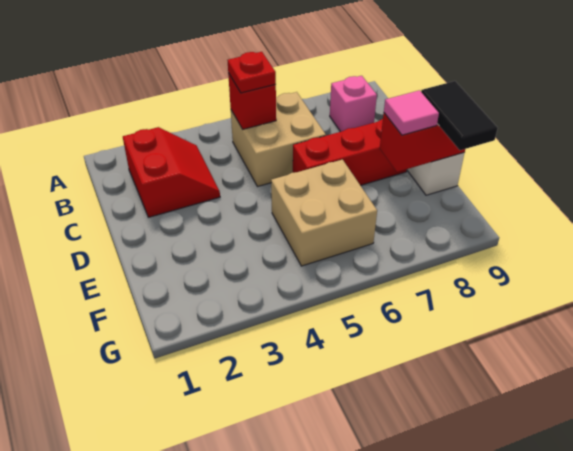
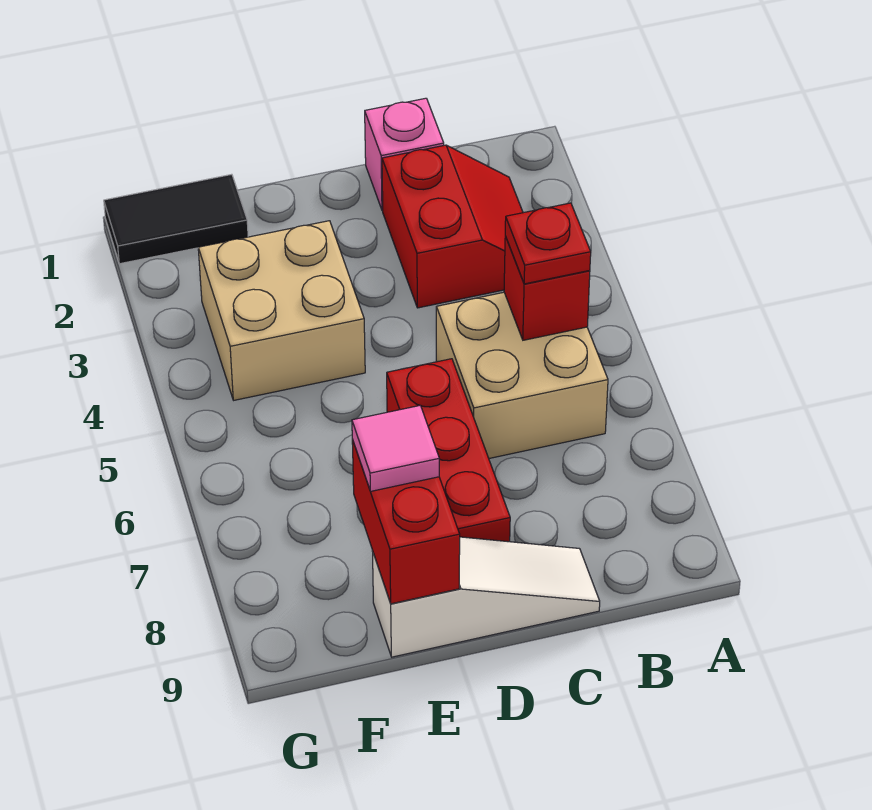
red slope B2:C3 level 1 top 2 -> red slope B2:C3 level 1 top C
pink brick B8 level 1 -> pink brick C1 level 1
tan brick E5:F6 level 1 -> tan brick E3:F4 level 1
black tile E9:F9 level 3 -> black tile F1:G1 level 1

